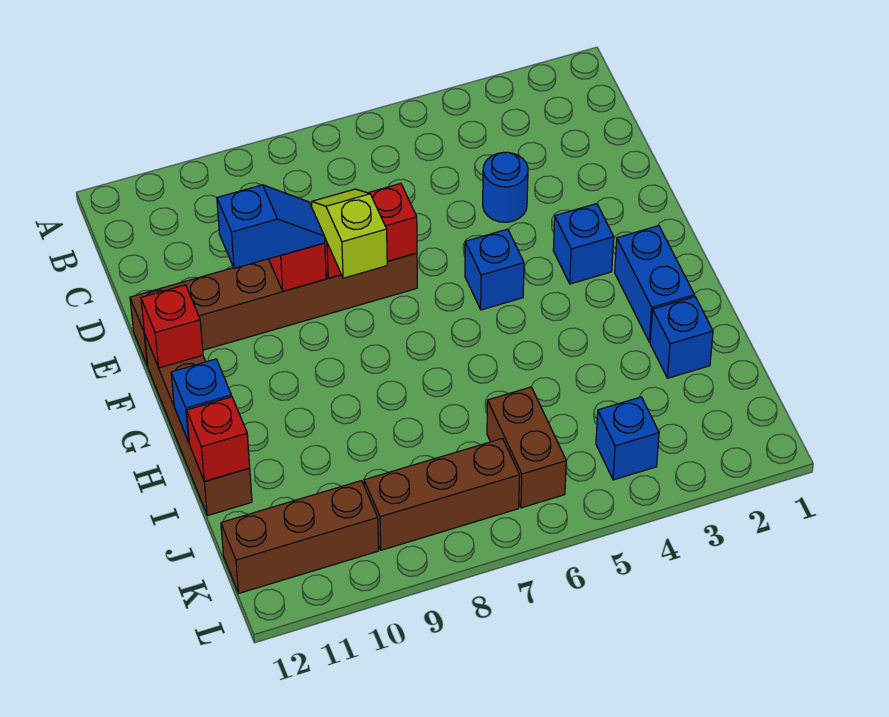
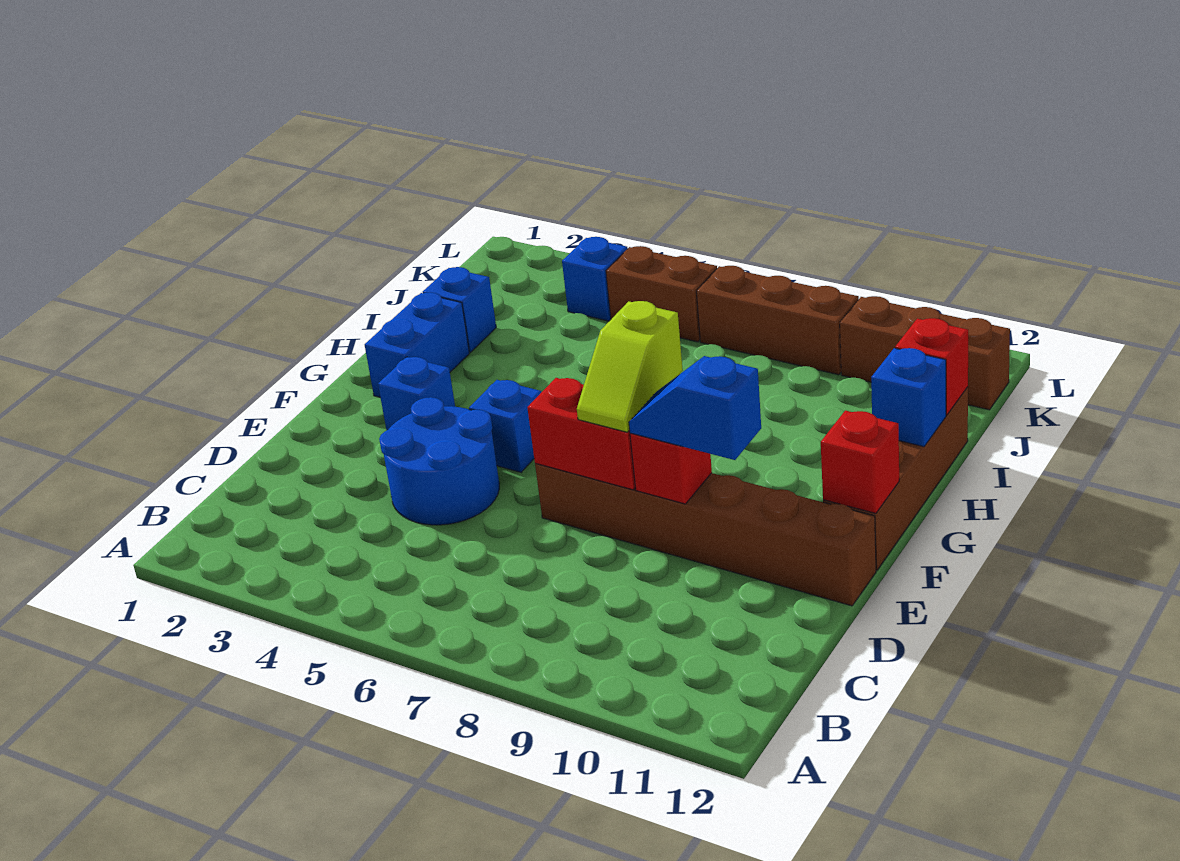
blue round brick D4 level 1 -> blue round brick D4:E5 level 1
brown brick J6:K6 level 1 -> brown brick K5:K6 level 1

